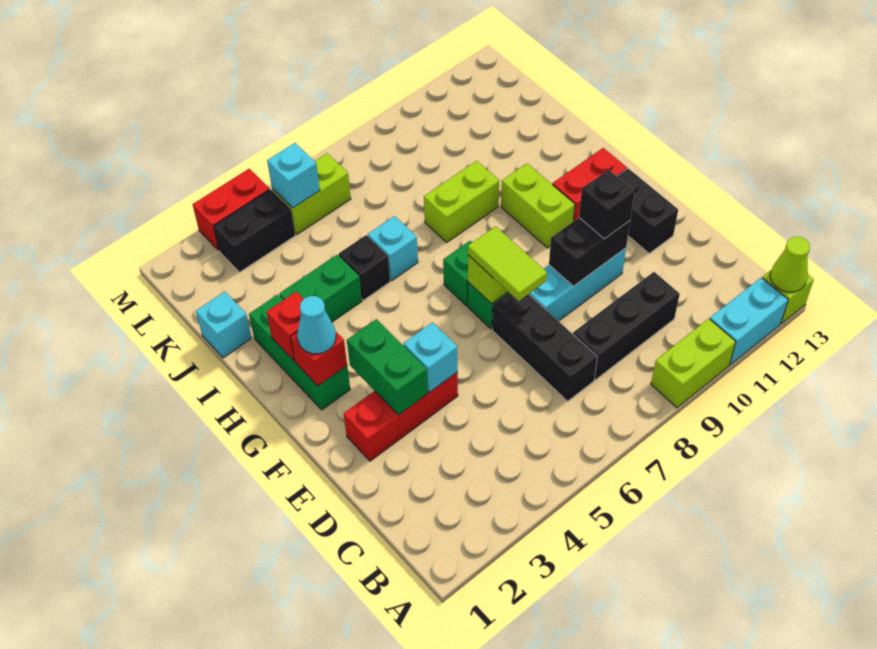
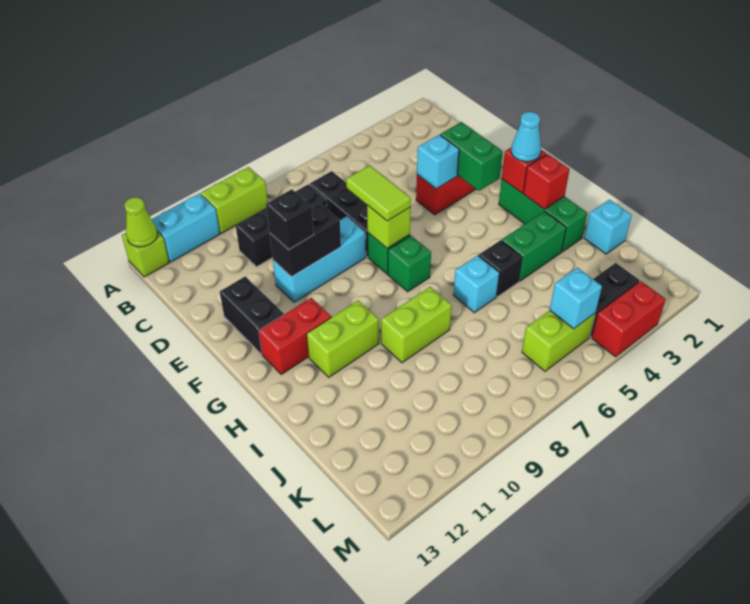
lime brick G10:H10 level 1 -> lime brick H10:H11 level 1

